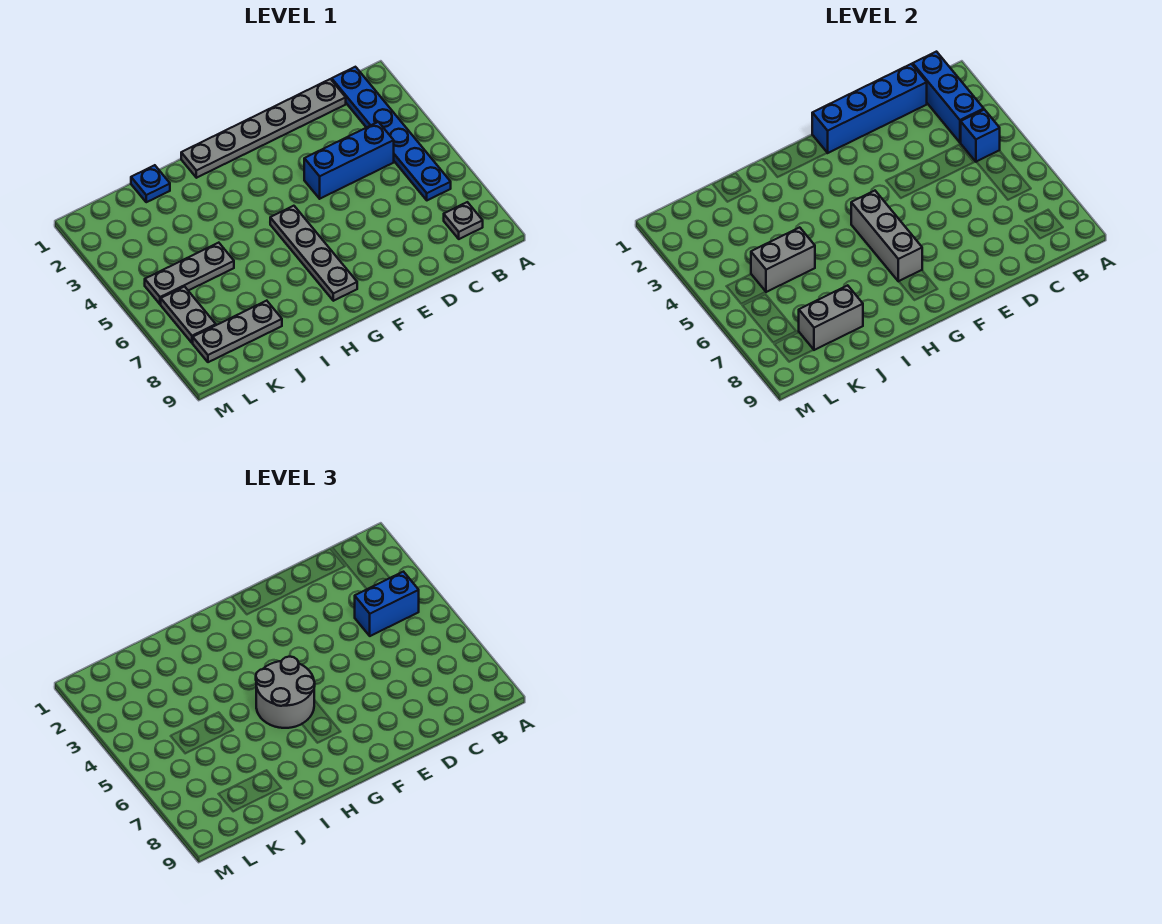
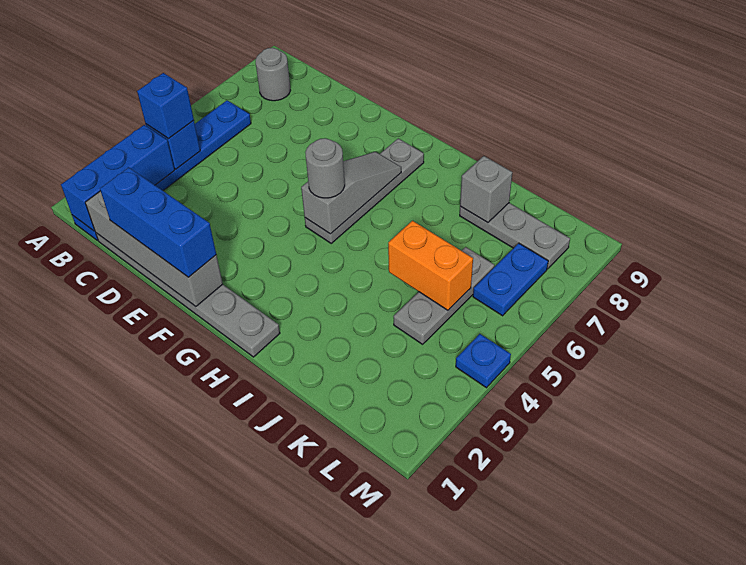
blue brick B4:C4 level 3 -> blue brick B4 level 3
grey plate B8 level 1 -> grey round brick B8 level 1
blue brick C1:F1 level 2 -> grey brick C1:F1 level 2
blue brick C4:E4 level 1 -> blue brick D1:F1 level 3
grey brick G5:G7 level 2 -> grey slope G5:G7 level 2 top 5
grey round brick G5:H6 level 3 -> grey round brick G5 level 3
blue plate J1 level 1 -> blue plate M4 level 1
grey plate J5:L5 level 1 -> grey plate K4:K6 level 1
grey brick J5:K5 level 2 -> orange brick J5:K5 level 2
grey brick J8:K8 level 2 -> grey brick J8 level 2
grey plate L6:L7 level 1 -> blue plate L6:L7 level 1

